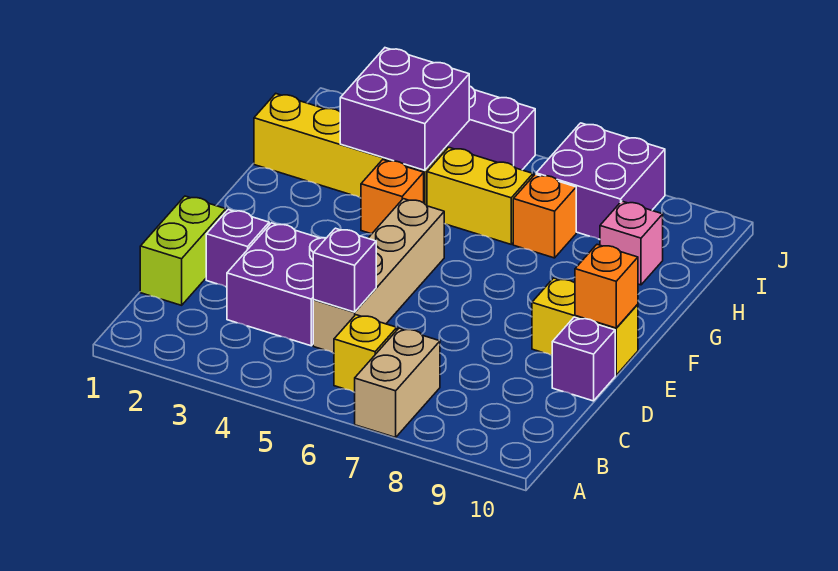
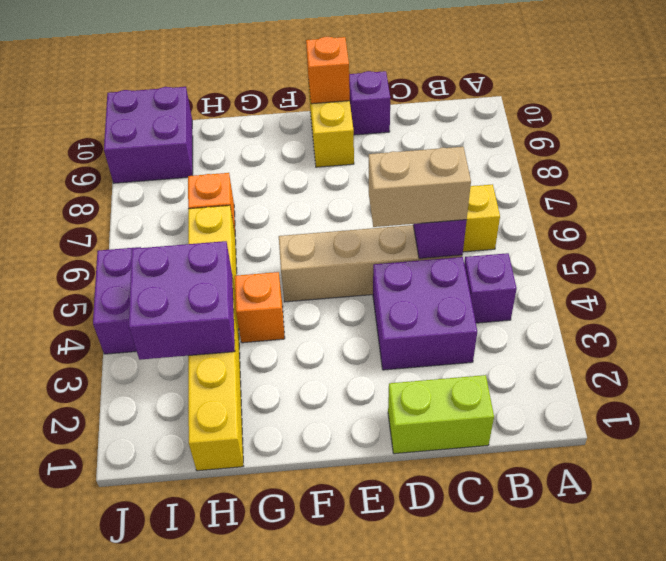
tan brick A7:B7 level 1 -> tan brick C5:D5 level 3
purple brick D2 level 1 -> purple brick B4 level 1
pink brick H9 level 1 -> none
purple brick I7:J8 level 1 -> purple brick I9:J10 level 1

